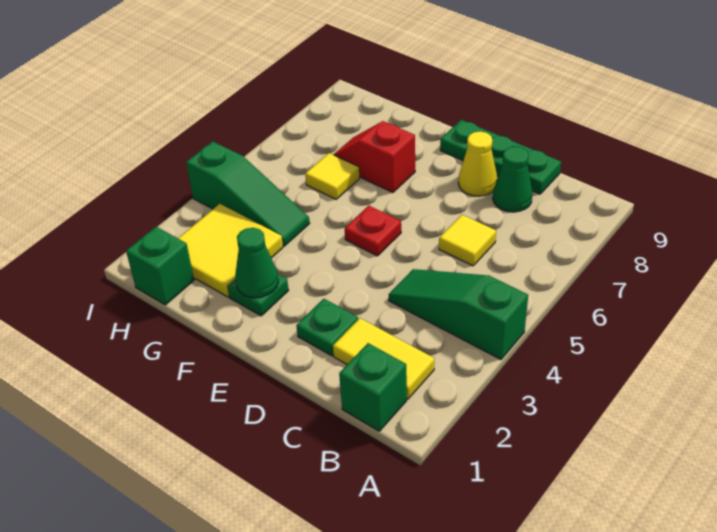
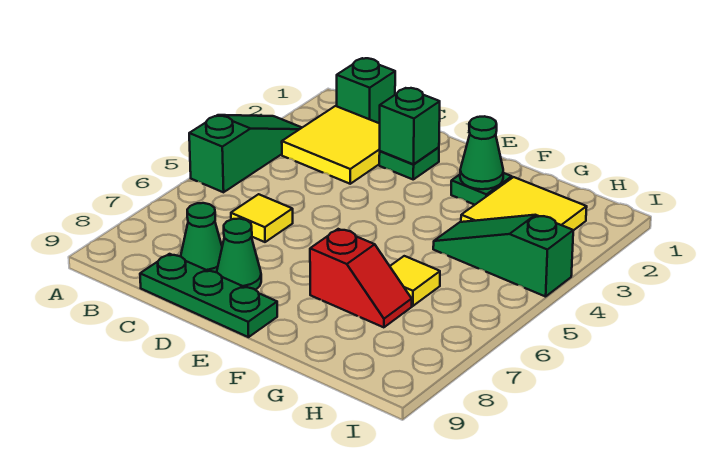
green slope A4:C4 level 1 top A -> green slope A3:A5 level 1 top 5
yellow tile B2:C2 level 1 -> yellow tile B2:C3 level 1
yellow cone D8 level 1 -> green cone D8 level 1
red plate E5 level 1 -> none
green brick H1 level 1 -> green brick D2 level 2

